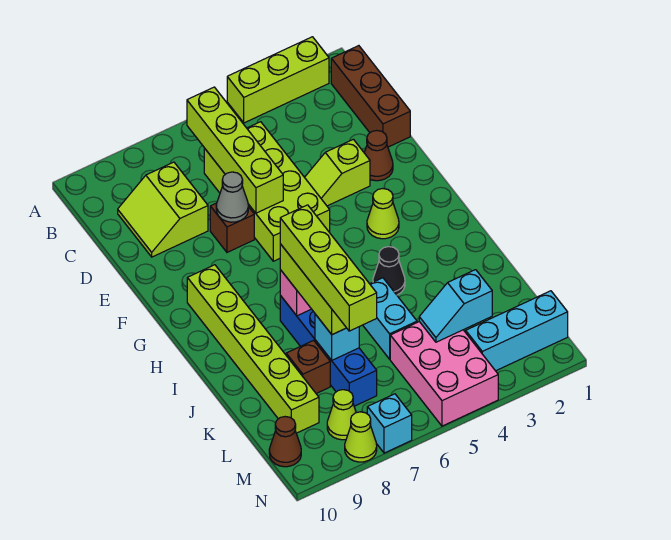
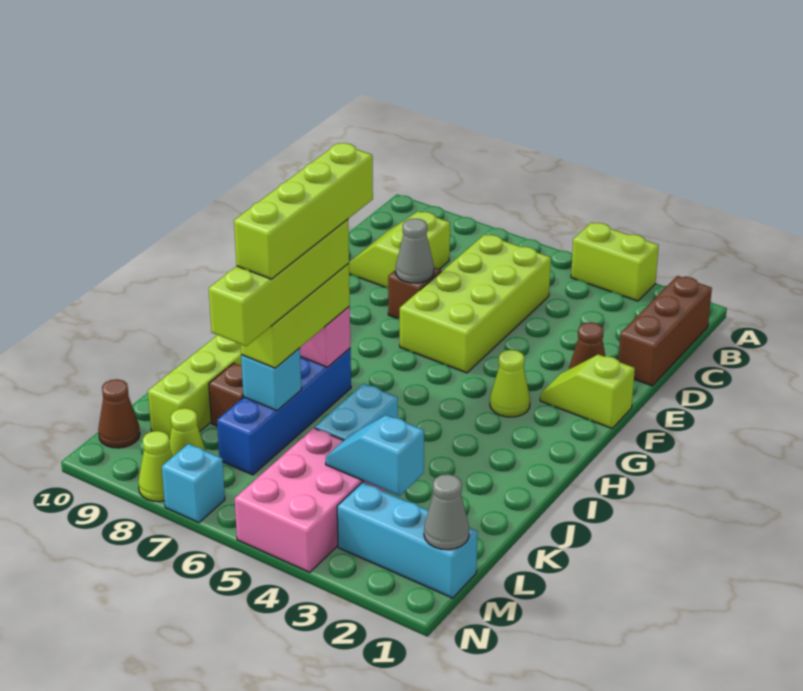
lime brick A2:A4 level 1 -> lime brick A3:A4 level 1
lime brick B6:E6 level 2 -> lime brick H7:K7 level 5
lime slope E3:E4 level 1 top 3 -> lime slope F1:F2 level 1 top 1
black cone I4 level 1 -> none
none -> grey cone M1 level 2

